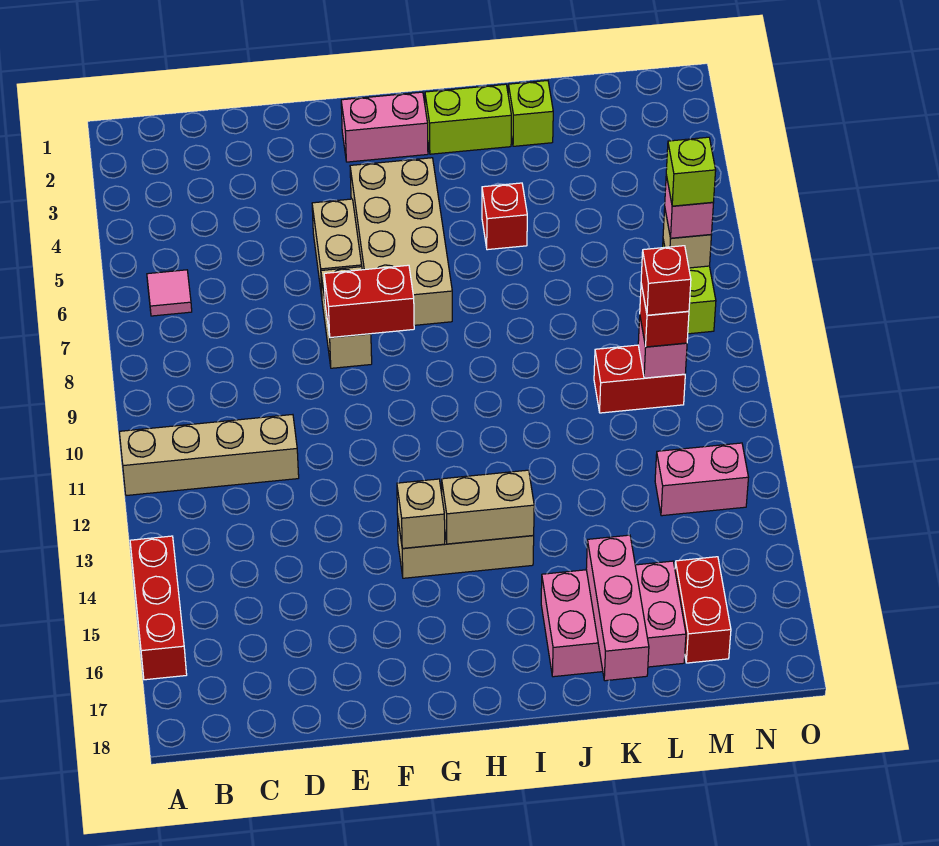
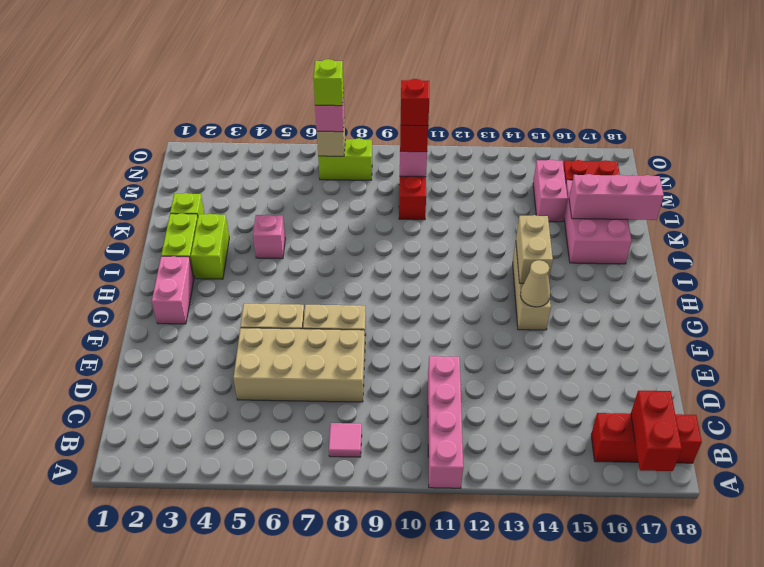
tan brick A11:D11 level 1 -> pink brick A11:D11 level 1
red brick A14:A16 level 1 -> red brick B16:B18 level 1
pink tile B6 level 1 -> pink tile B8 level 1
red brick F8:G8 level 2 -> red brick A17:B17 level 2
tan brick G4:H7 level 1 -> tan brick D5:E8 level 1
tan brick G14 level 2 -> tan cone G14 level 2
none -> lime brick I3:J3 level 1
red brick J5 level 1 -> pink brick J5 level 1
pink brick M13:N13 level 1 -> pink brick L15:M15 level 1

